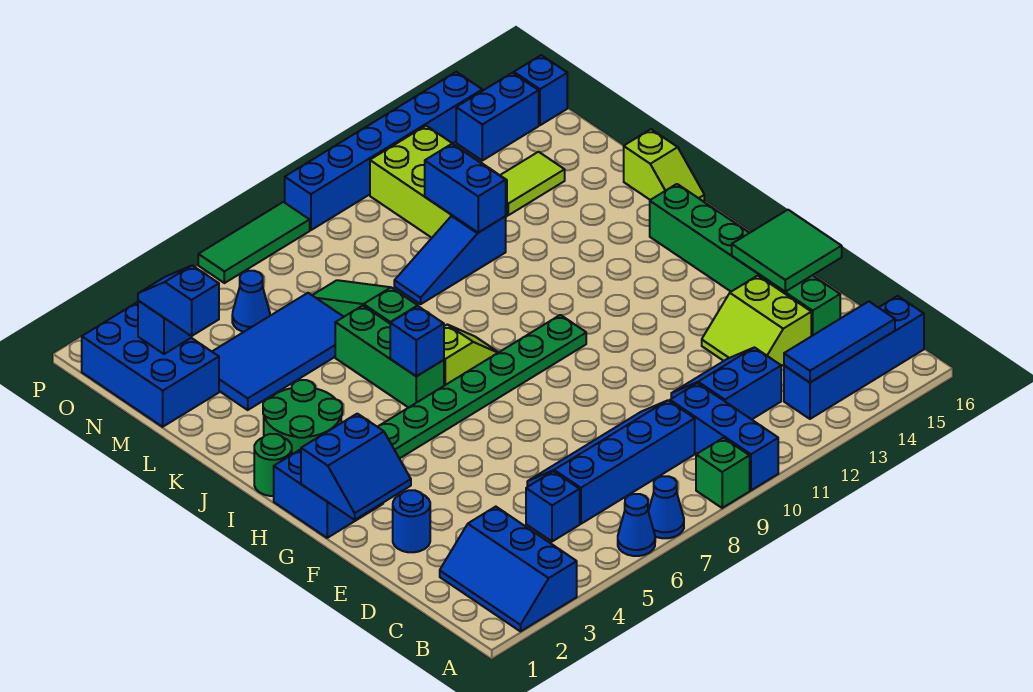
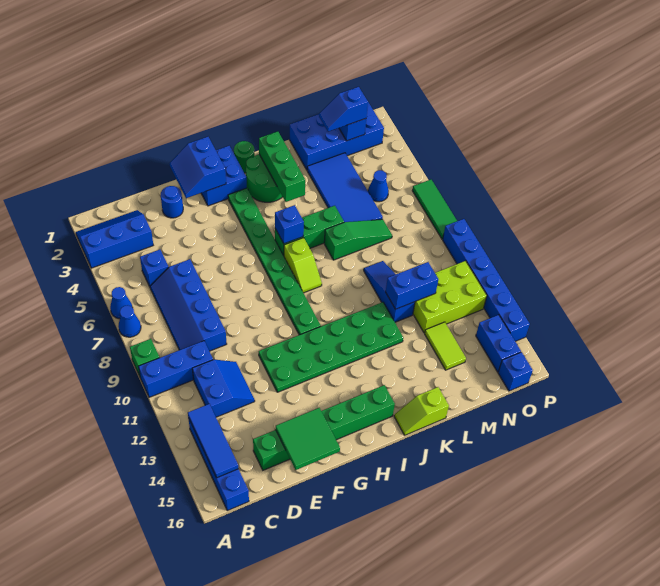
blue slope C6:D9 level 1 top C -> blue slope C6:D9 level 1 top D
lime slope D13:E14 level 1 top 14 -> none
none -> green plate F11:K12 level 1
none -> green brick J2:J4 level 2
blue brick M1:O2 level 1 -> blue brick L1:O2 level 1
blue slope M2:N2 level 3 top M -> blue slope M2:N2 level 3 top N

